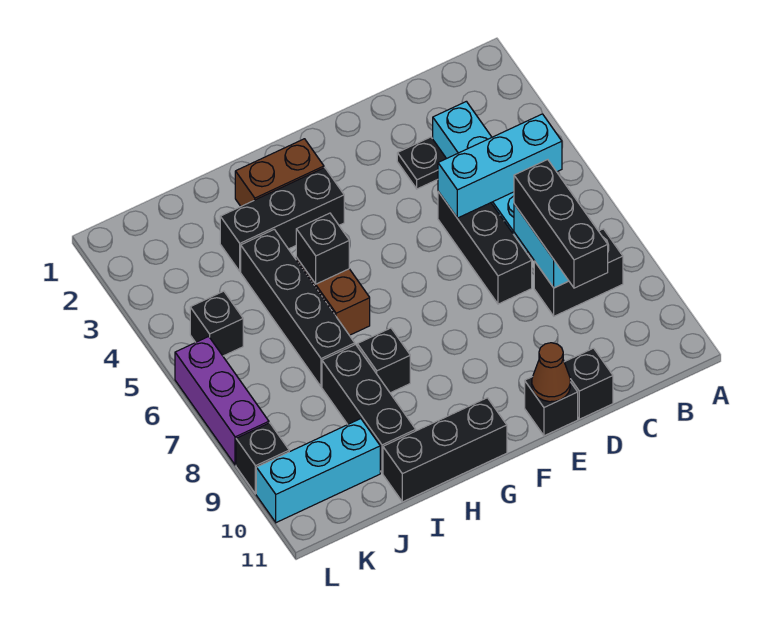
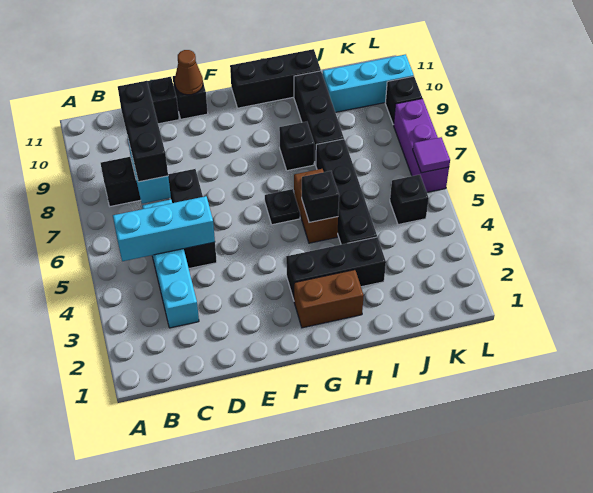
black plate D3 level 1 -> black plate G6 level 1
none -> purple tile L6 level 2

